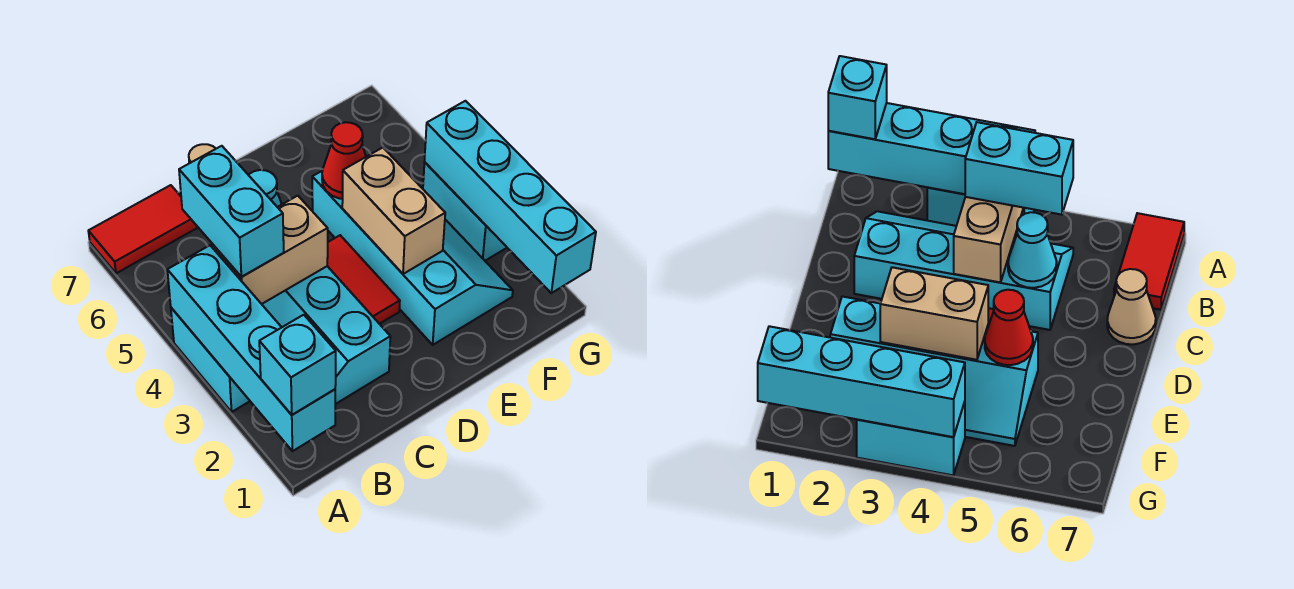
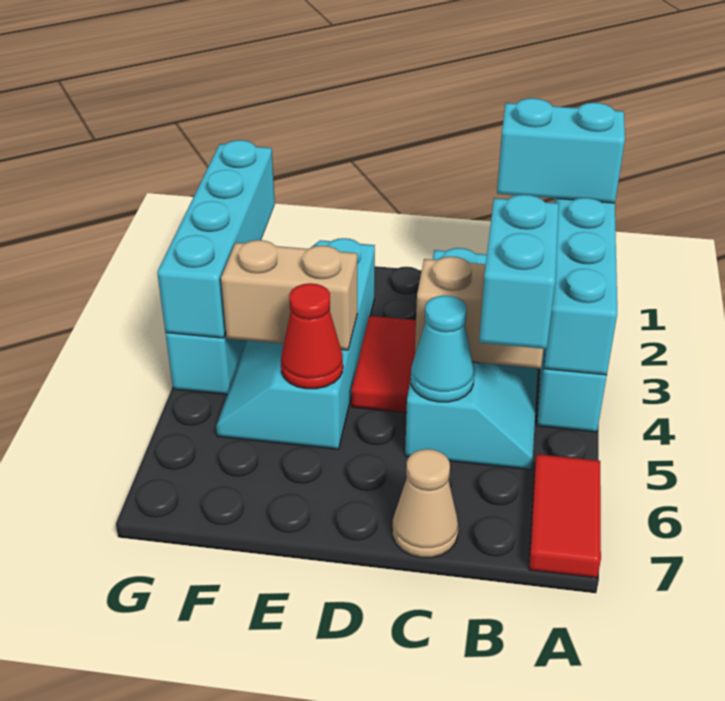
cyan brick A1 level 3 -> cyan brick A1:B1 level 3
red tile A7:B7 level 1 -> red tile A6:A7 level 1
tan brick E3:E4 level 2 -> tan brick E4:F4 level 2

